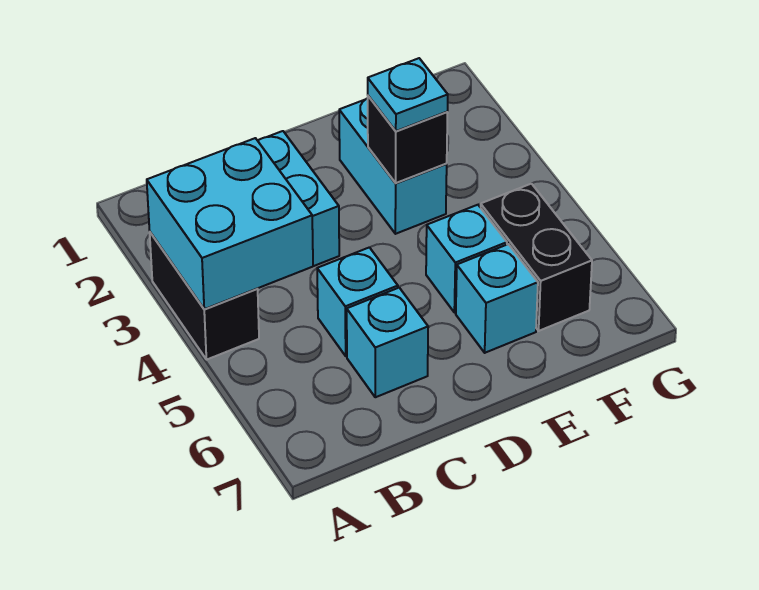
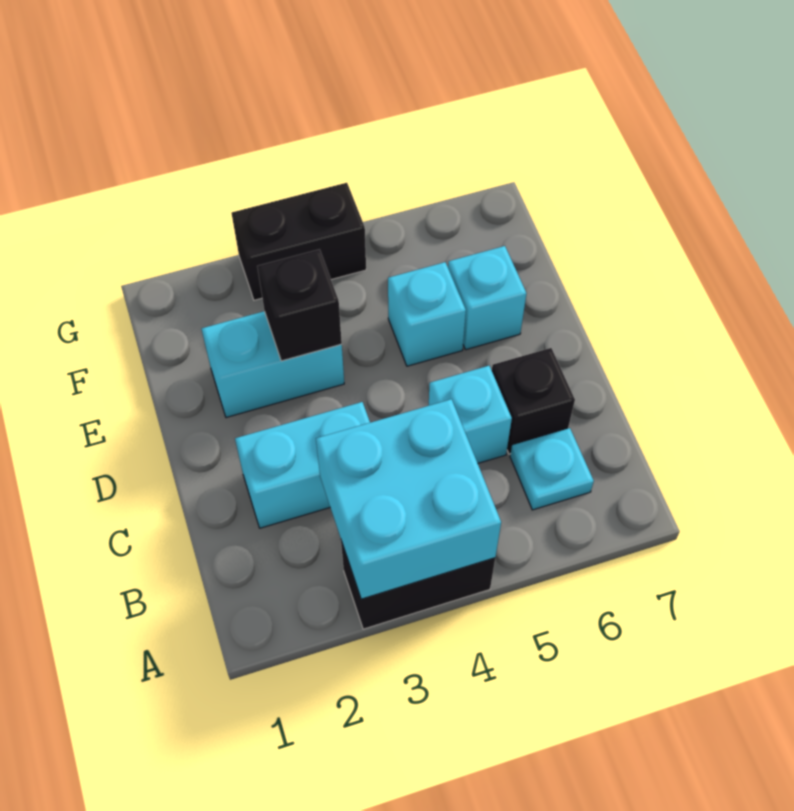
cyan brick C6 level 1 -> black brick C6 level 1
cyan plate E3 level 3 -> cyan plate B6 level 1
black brick F5:F6 level 1 -> black brick G3:G4 level 1

